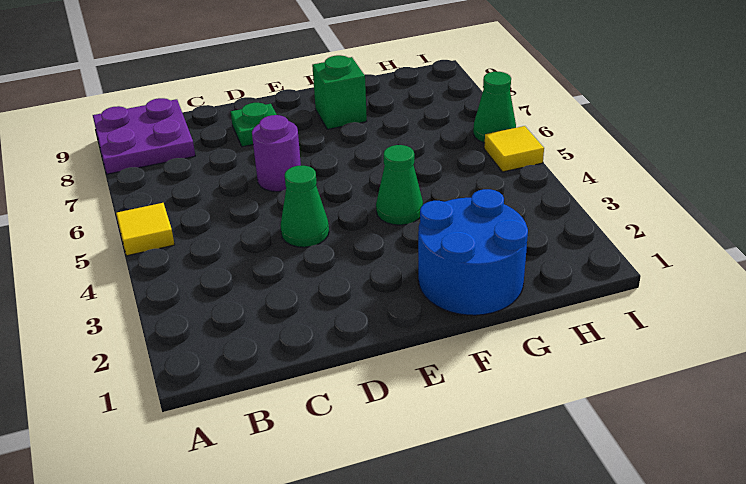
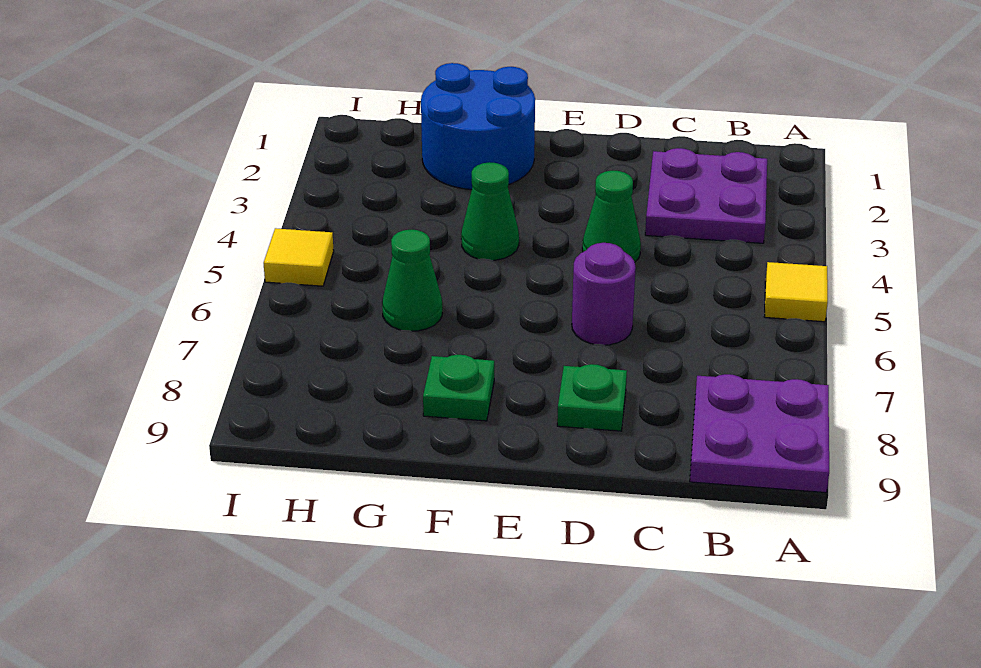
none -> purple plate B2:C3 level 1
green brick F8 level 1 -> green plate F8 level 1
green cone I6 level 1 -> green cone G6 level 1

